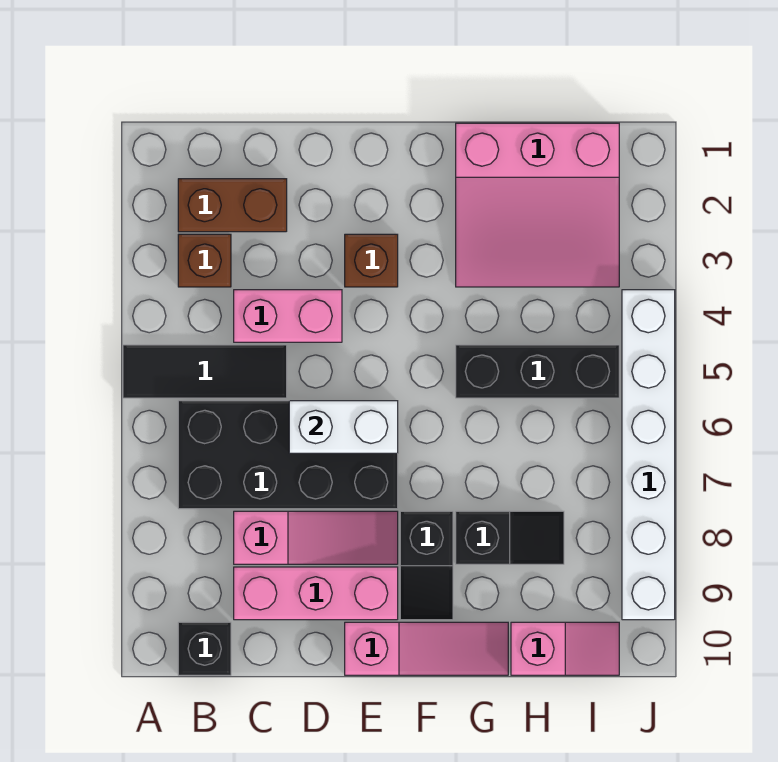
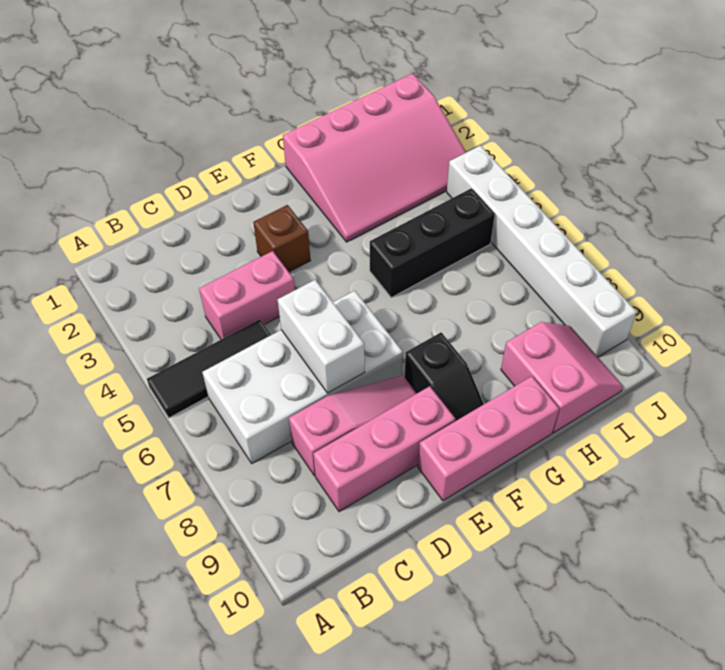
brown brick B2:C2 level 1 -> none
brown brick B3 level 1 -> none
black brick B6:E7 level 1 -> white brick B6:E7 level 1
black brick B10 level 1 -> none
white brick D6:E6 level 2 -> white brick D6:D7 level 2
pink slope E10:G10 level 1 top E -> pink brick E10:G10 level 1
pink slope G1:I3 level 1 top 1 -> pink slope G1:J3 level 1 top 1
black slope G8:H8 level 1 top G -> none
pink slope H10:I10 level 1 top H -> pink slope H9:I10 level 1 top H

